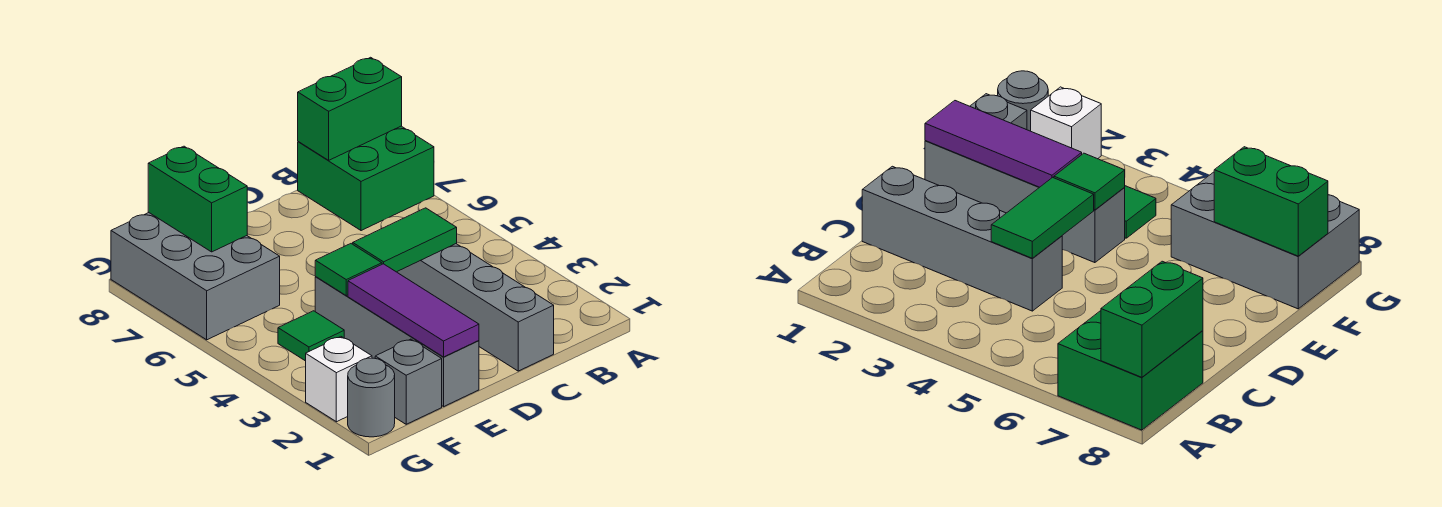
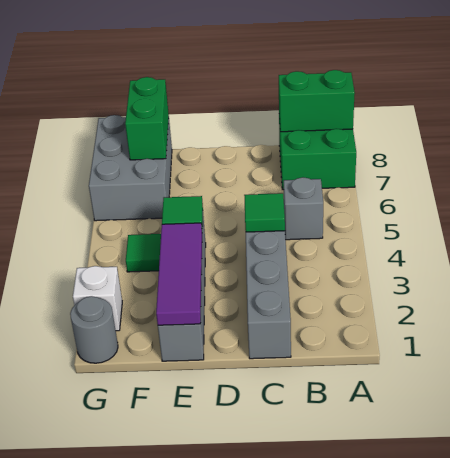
green tile C4:D4 level 2 -> green tile C4 level 2
grey brick F1 level 1 -> grey brick B5 level 1

